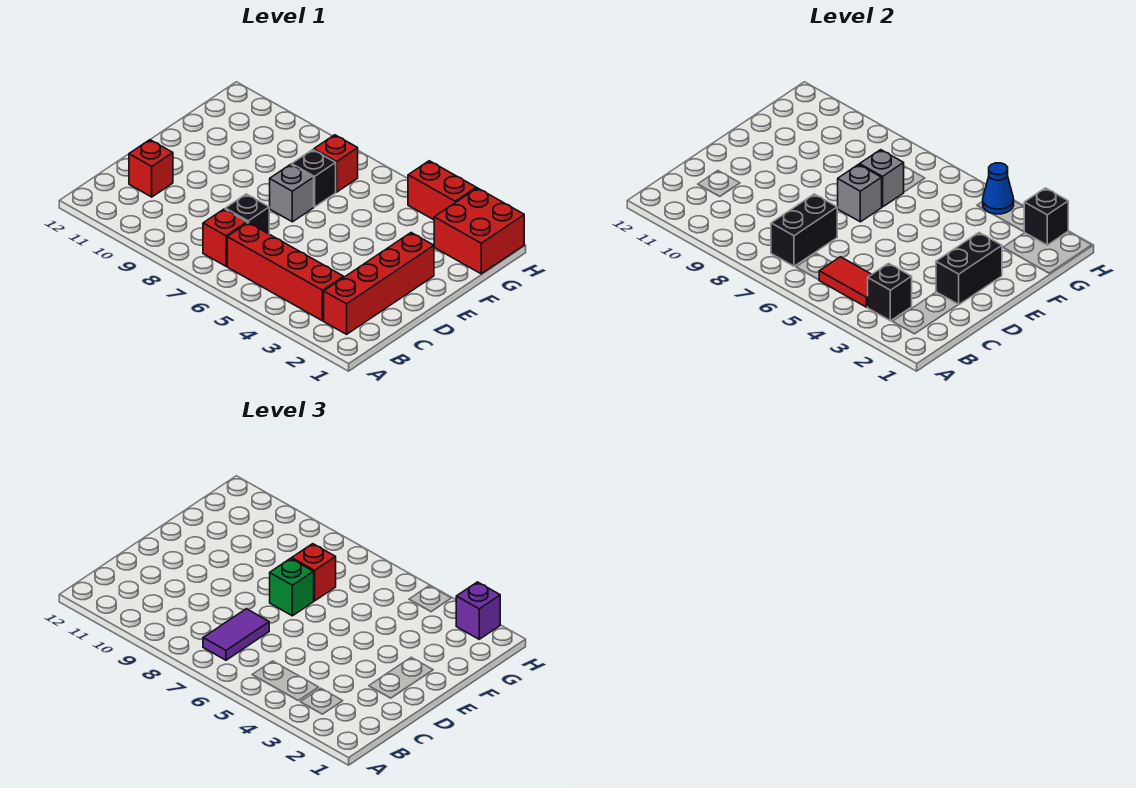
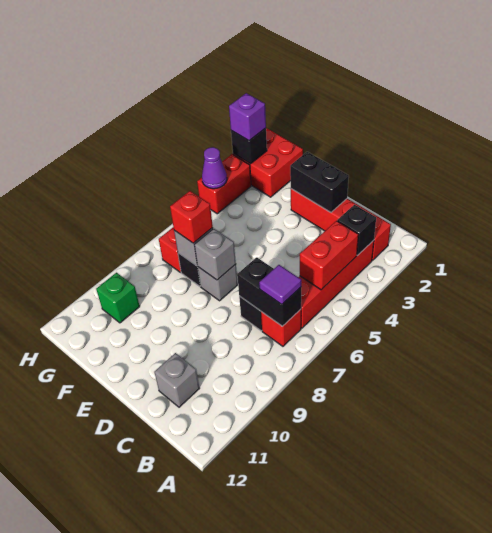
red tile B4:B5 level 2 -> red brick B4:B5 level 2
purple tile B7:C7 level 3 -> purple tile B7 level 3
red brick C11 level 1 -> grey brick C11 level 1
green brick E7 level 3 -> green brick G10 level 1
blue cone H4 level 2 -> purple cone H4 level 2

